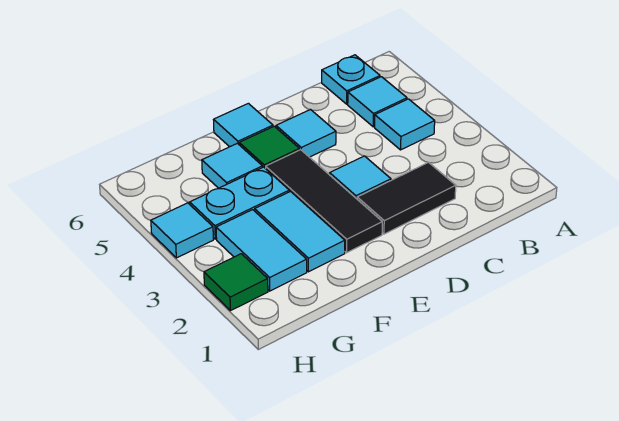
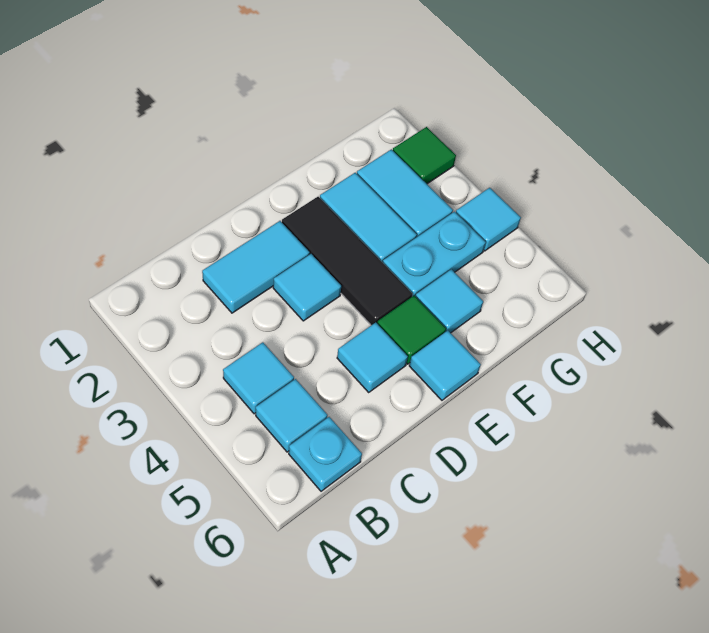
black tile C2:D2 level 1 -> cyan tile C2:D2 level 1

